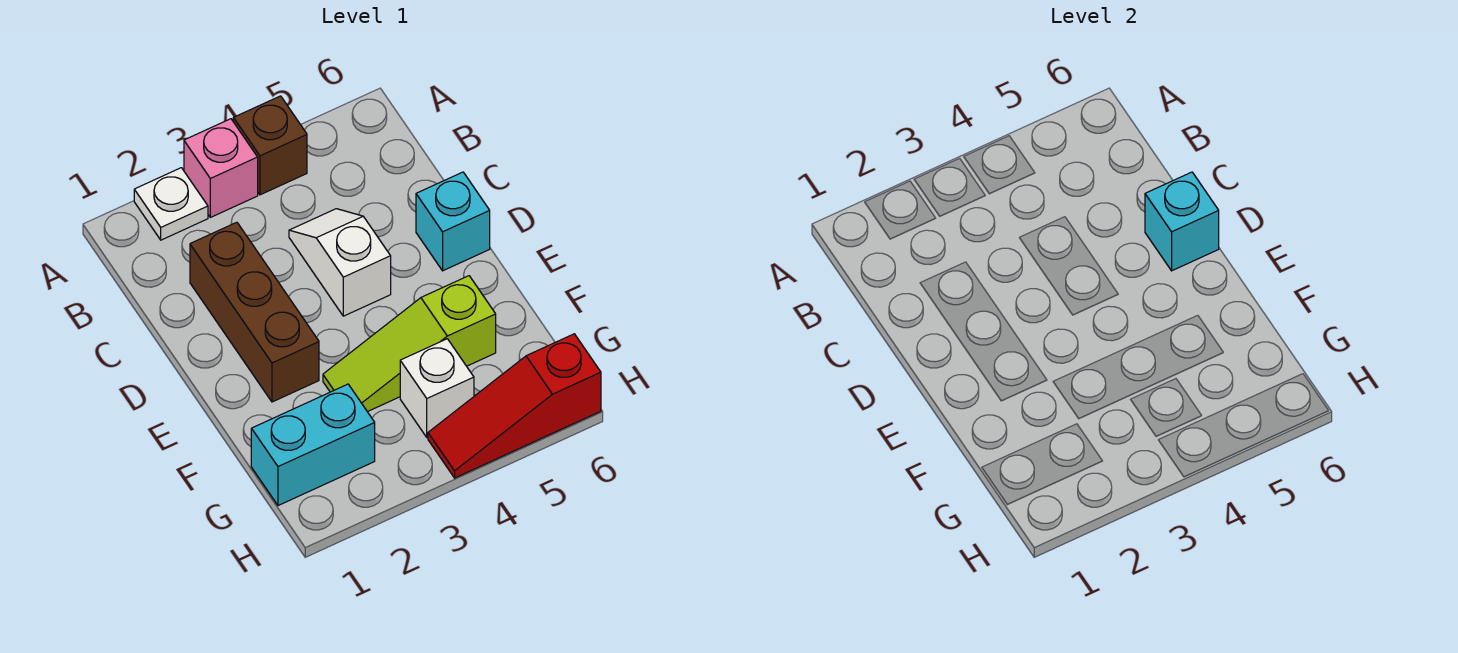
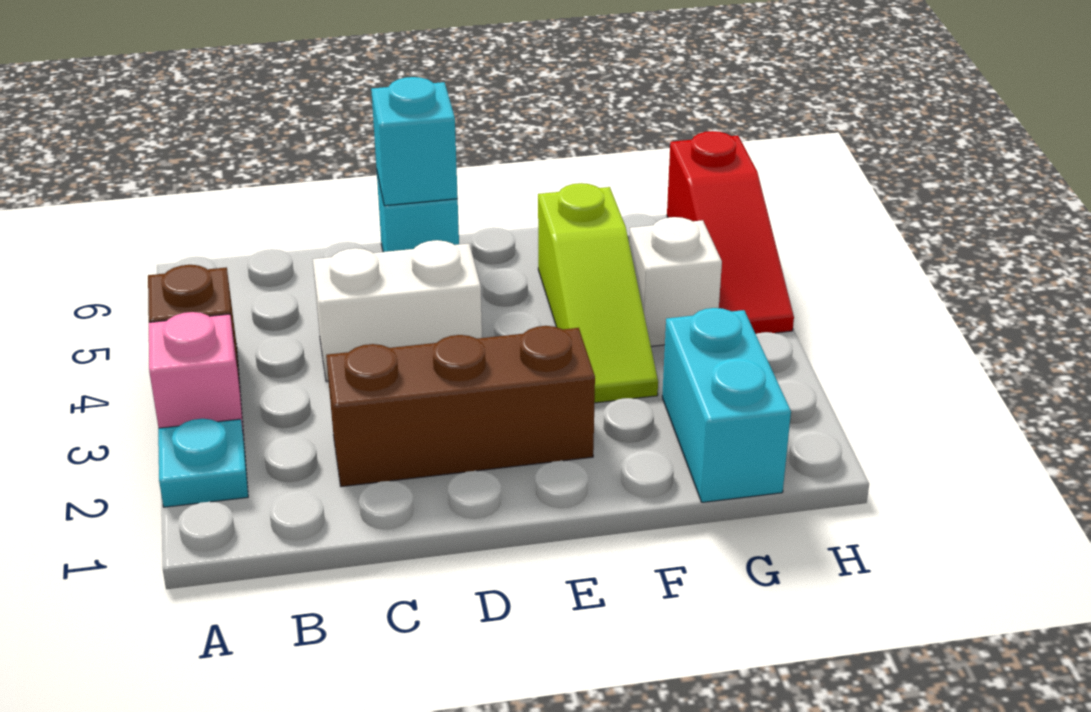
white plate A2 level 1 -> cyan plate A2 level 1
white slope C4:D4 level 1 top D -> white brick C4:D4 level 1

